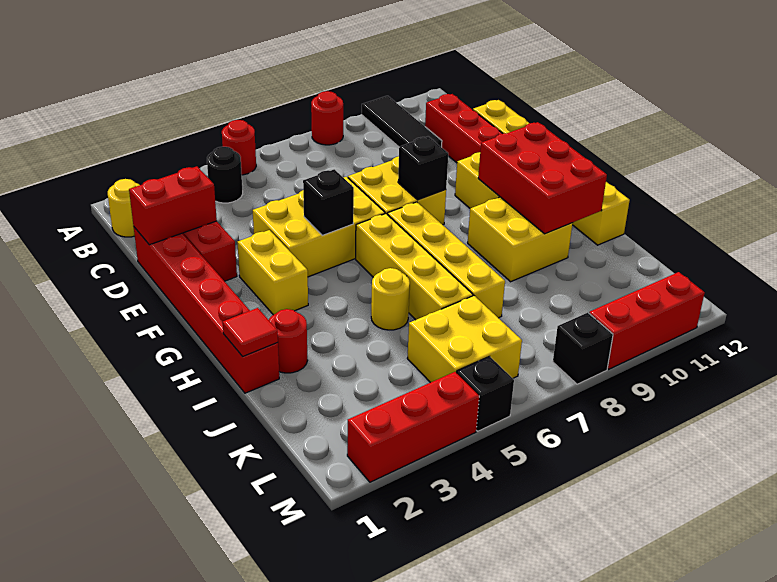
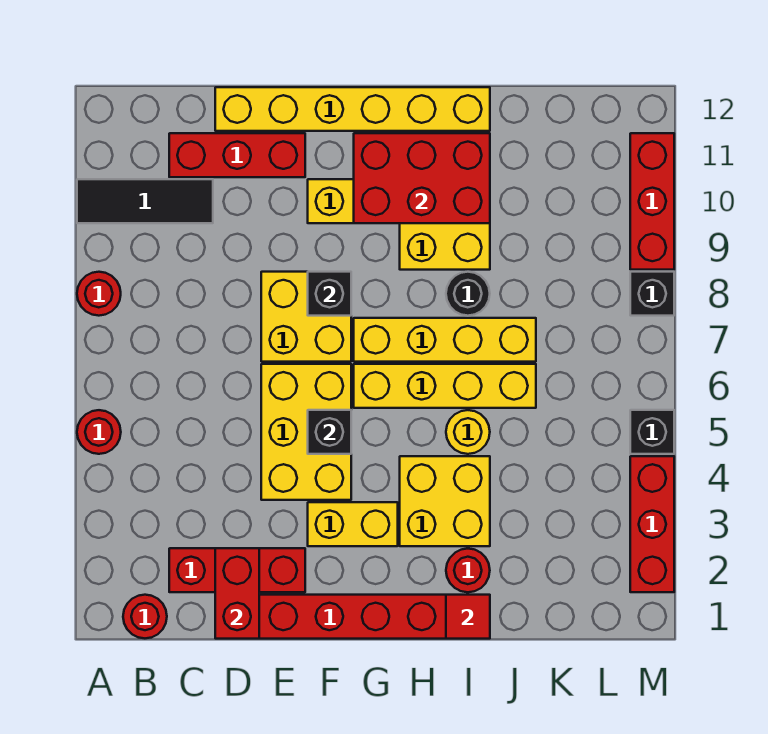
yellow round brick B1 level 1 -> red round brick B1 level 1
black round brick B4 level 1 -> black round brick I8 level 1
yellow brick K5:L6 level 1 -> yellow brick H3:I4 level 1

